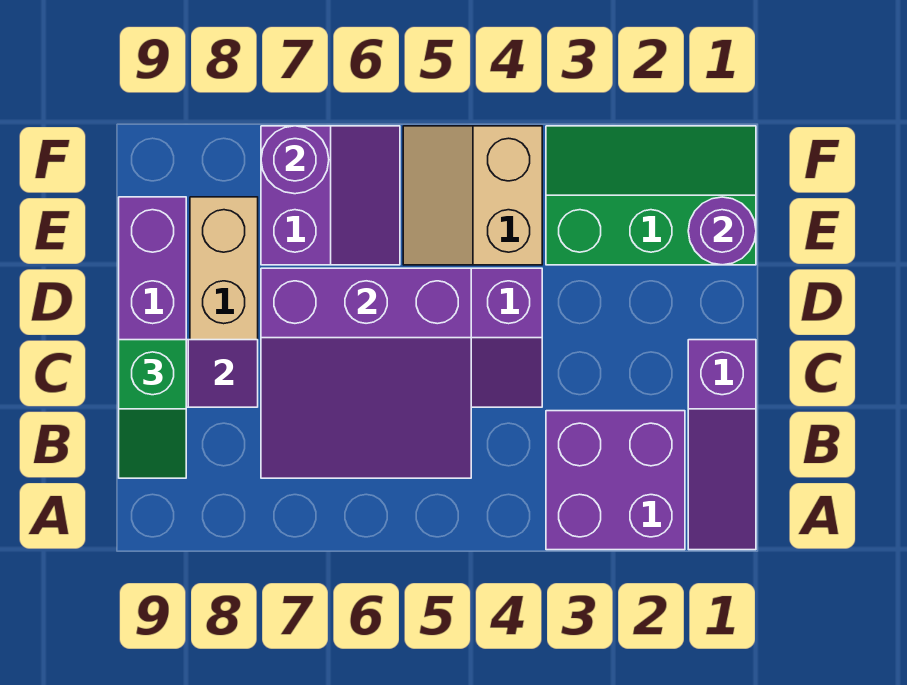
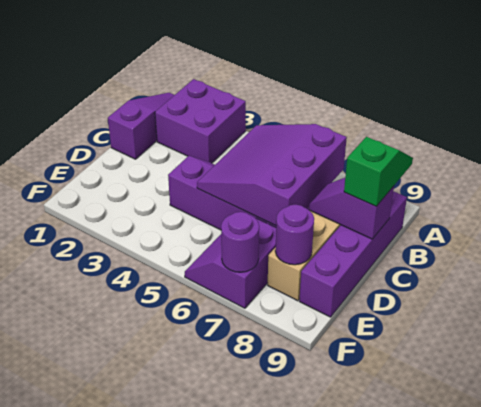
purple slope B5:D7 level 2 top D -> purple slope B5:D7 level 2 top 7
green slope E1:F3 level 1 top E -> none
purple round brick E1 level 2 -> purple round brick E8 level 2
tan slope E4:F5 level 1 top 4 -> none

